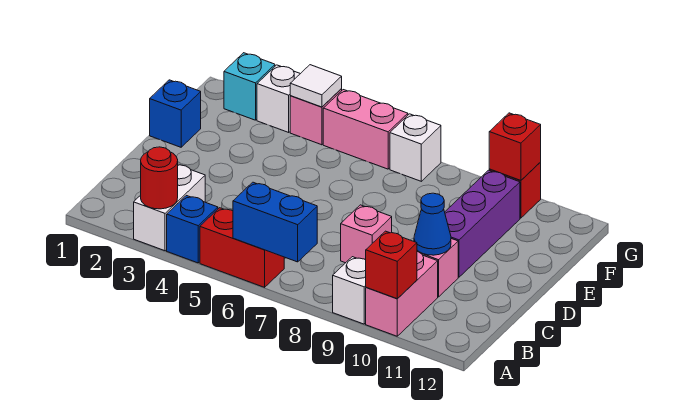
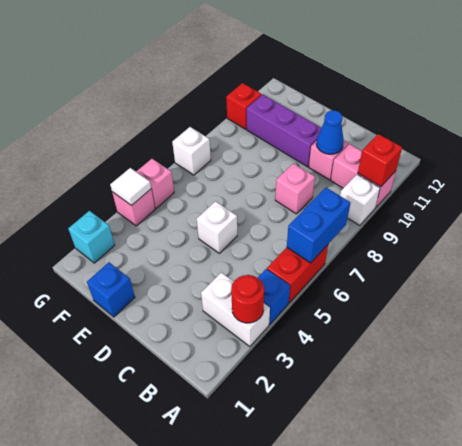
white brick G3 level 1 -> white brick D5 level 1
pink brick G5:G6 level 1 -> pink brick G5 level 1
red brick G10 level 2 -> none

